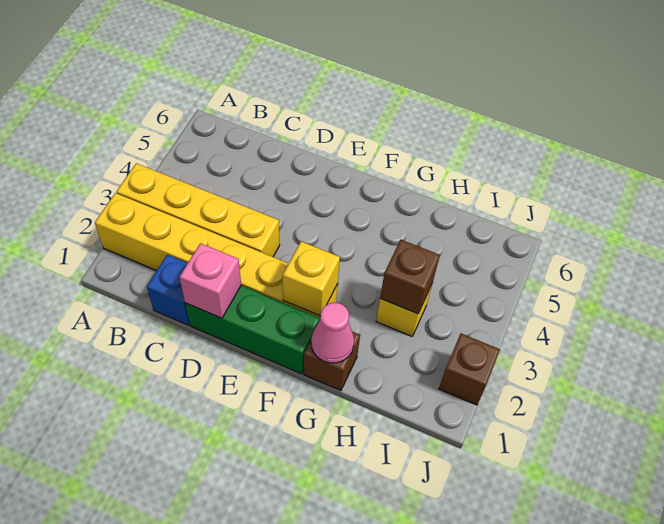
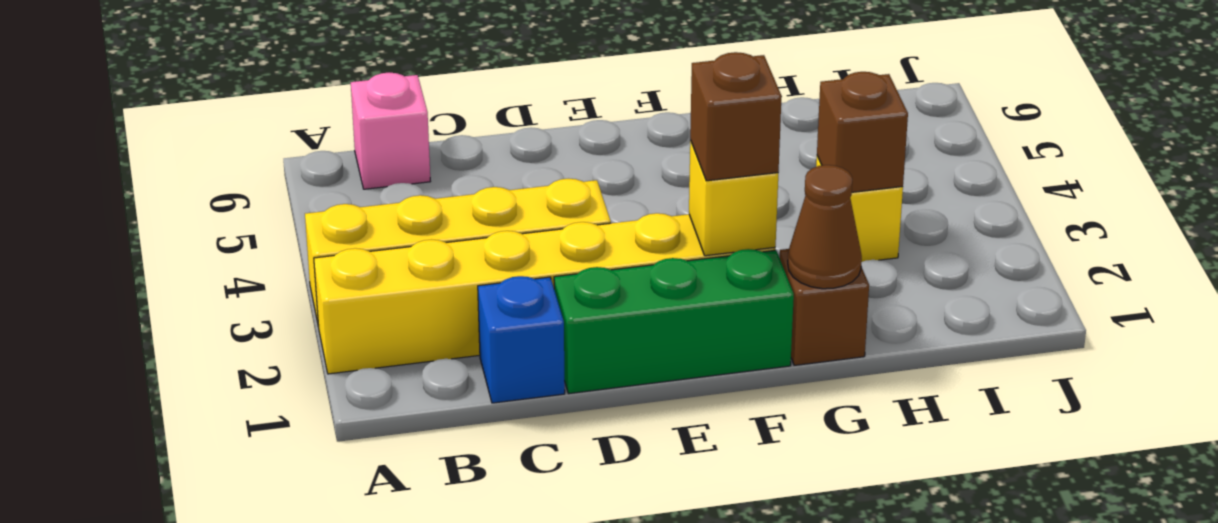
pink brick D1 level 2 -> pink brick B6 level 1
pink cone G1 level 2 -> brown cone G1 level 2
brown brick J2 level 1 -> brown brick F2 level 3

